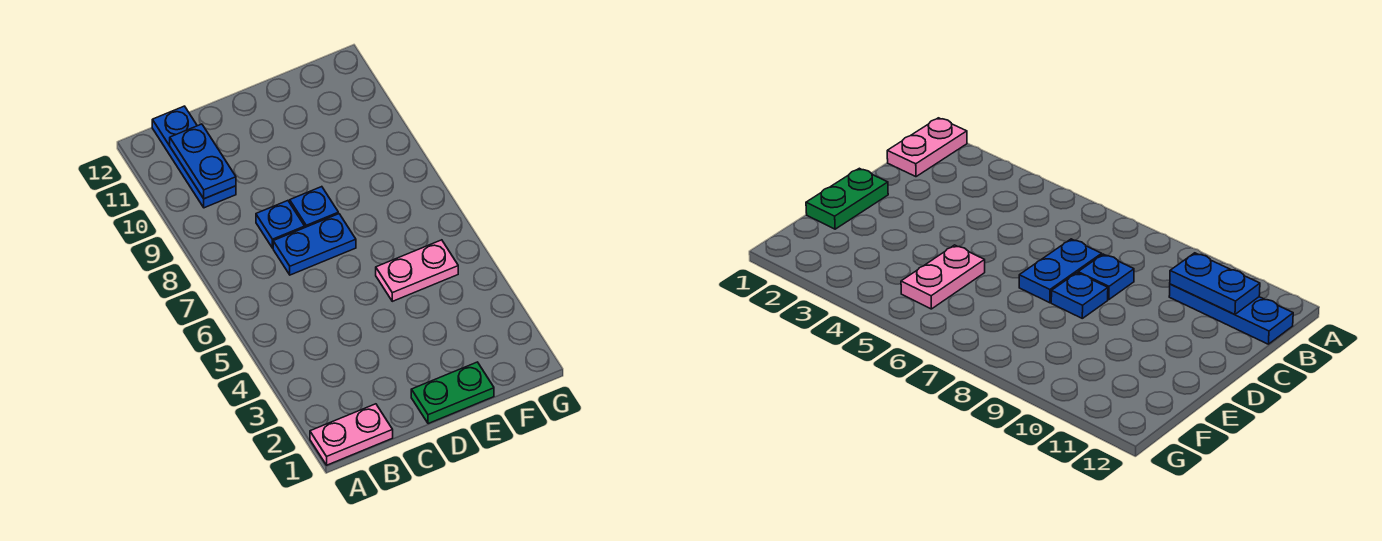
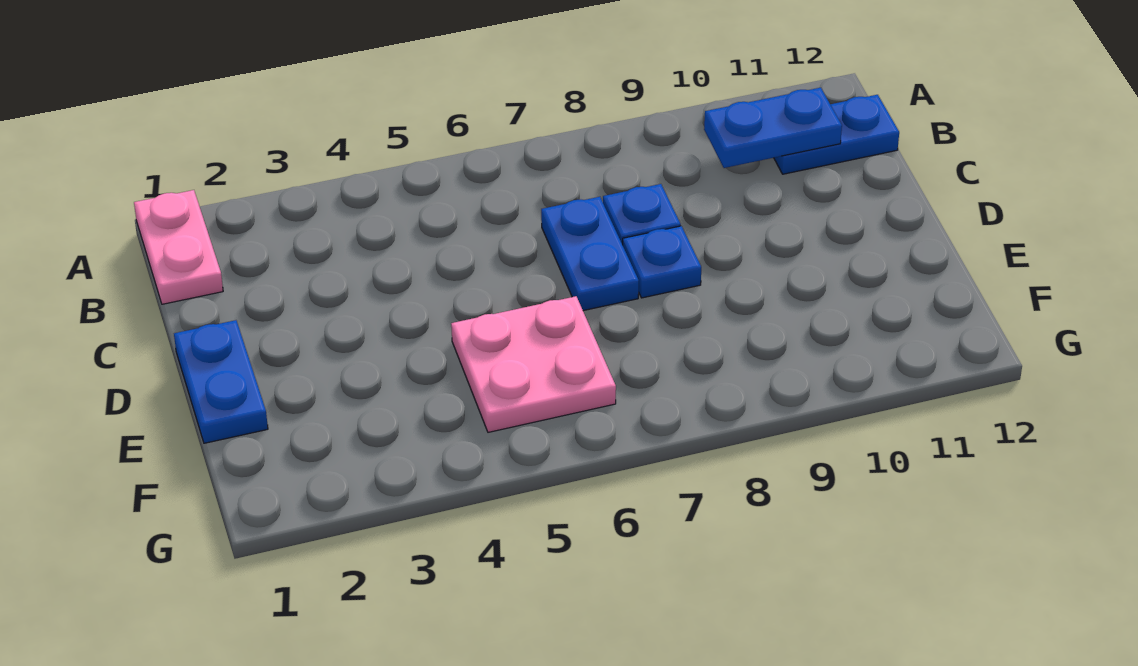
blue plate B10:B12 level 1 -> blue plate B11:B12 level 1
green plate D1:E1 level 1 -> blue plate D1:E1 level 1
pink plate E5:F5 level 1 -> pink plate E5:F6 level 1

